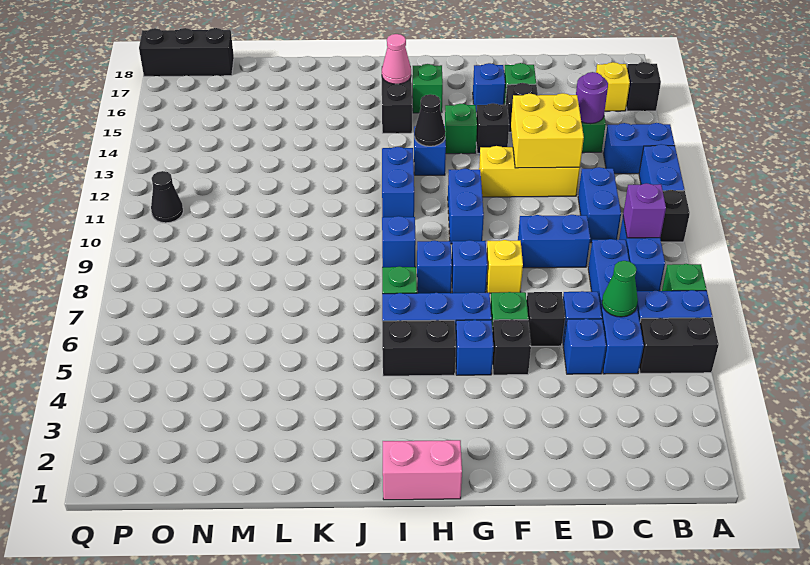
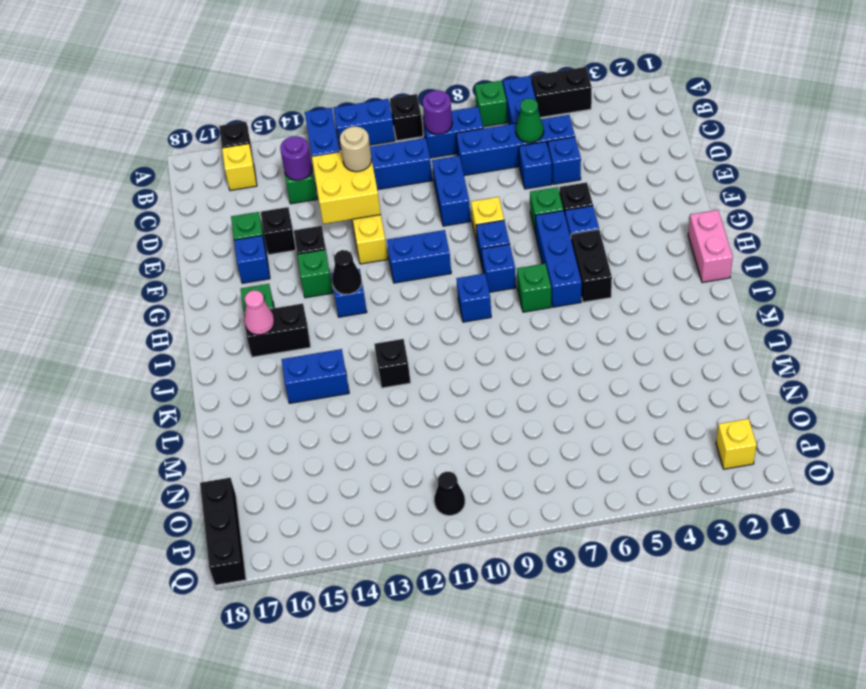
black brick A5:B5 level 1 -> black brick A4:A5 level 1
purple brick B9 level 2 -> purple round brick B9 level 2
none -> tan round brick D12 level 3
black brick E6 level 1 -> black brick K12 level 1
blue brick I11:I12 level 1 -> blue brick K14:K15 level 1
none -> yellow brick P2 level 1

